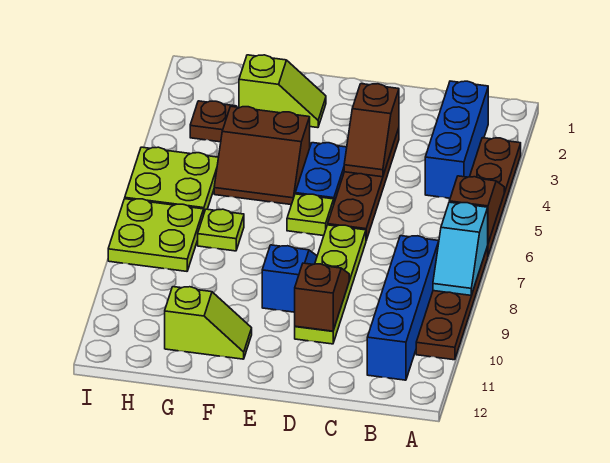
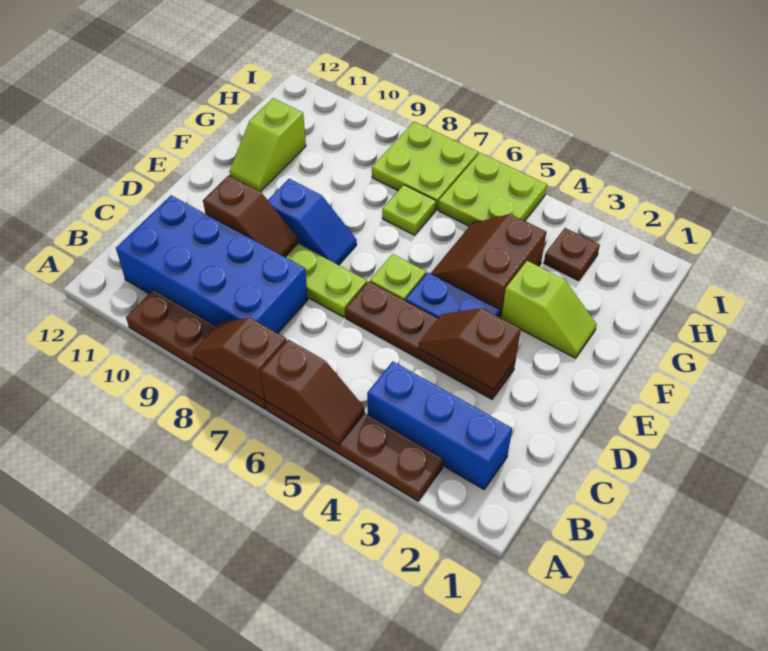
cyan slope A7:A8 level 2 top 7 -> brown slope A7:A8 level 2 top 7
blue brick B8:B11 level 1 -> blue brick B8:C11 level 1
lime slope F2:G2 level 1 top G -> lime slope F2:F3 level 1 top 3

